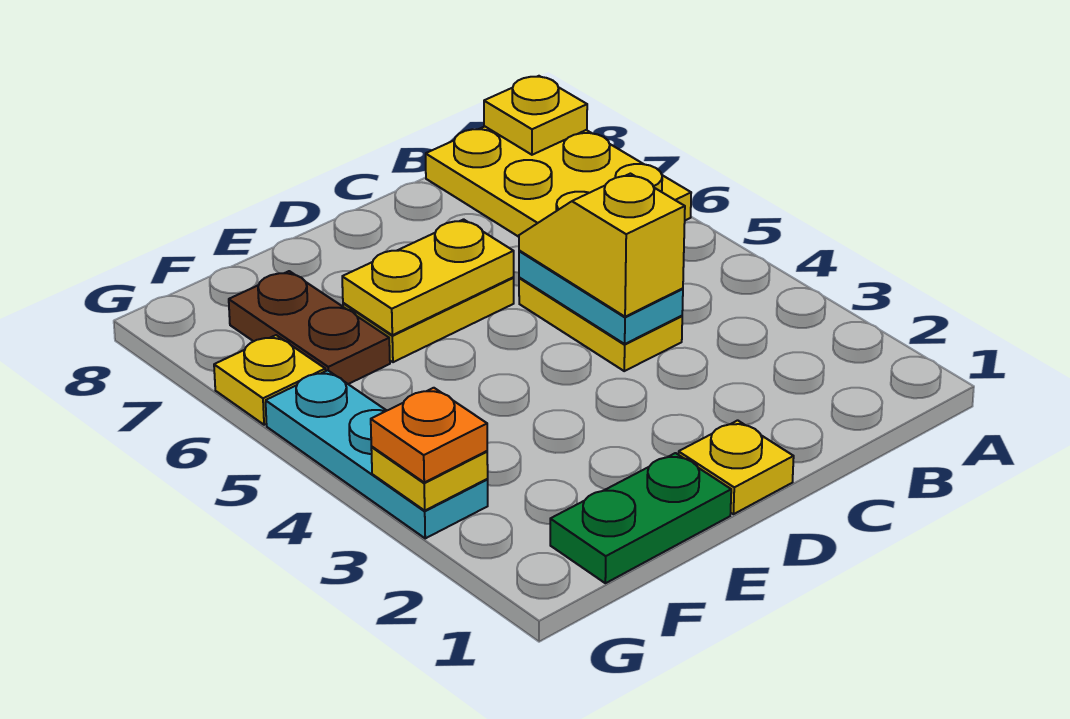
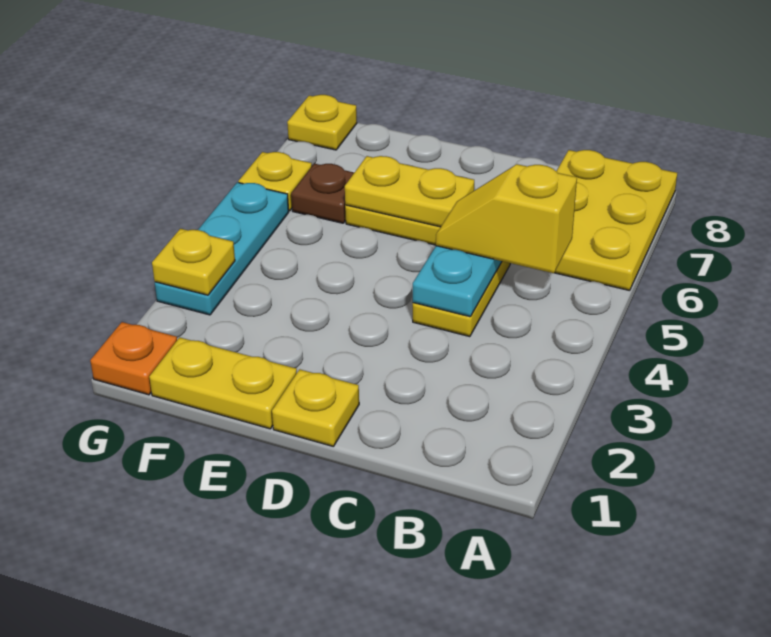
yellow plate A8 level 2 -> yellow plate G8 level 1
yellow slope C4:C5 level 3 top 4 -> yellow slope B5:C5 level 3 top B
green plate E1:F1 level 1 -> yellow plate E1:F1 level 1
brown plate F6:F7 level 1 -> brown plate F6 level 1
orange plate G3 level 3 -> orange plate G1 level 1

